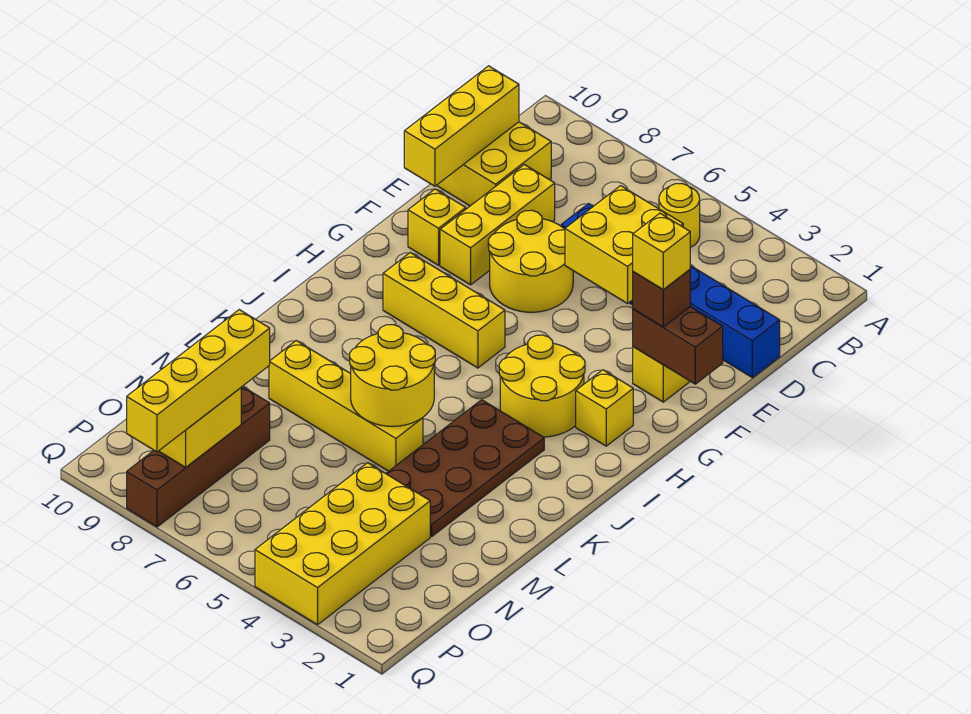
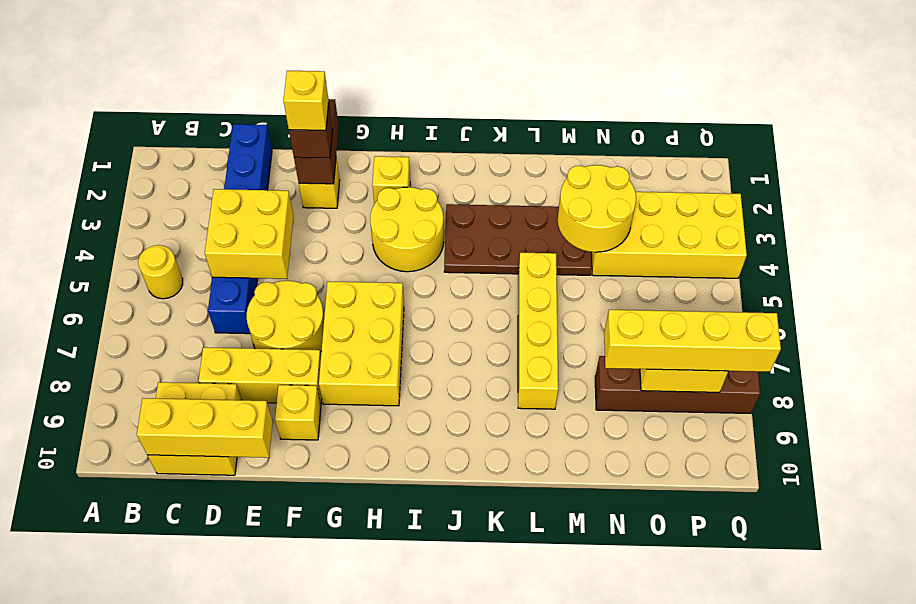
yellow brick H6:H8 level 1 -> yellow brick G6:H8 level 1
yellow round brick K5:L6 level 2 -> yellow round brick M3:N4 level 2

